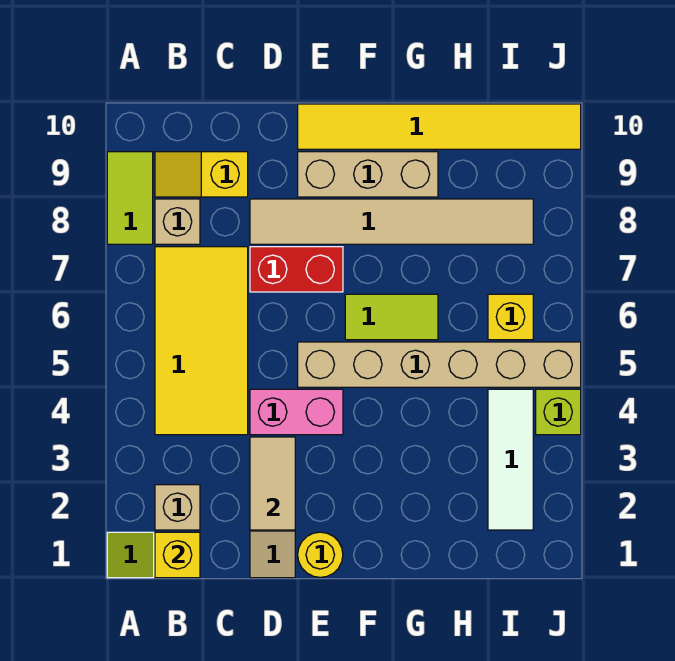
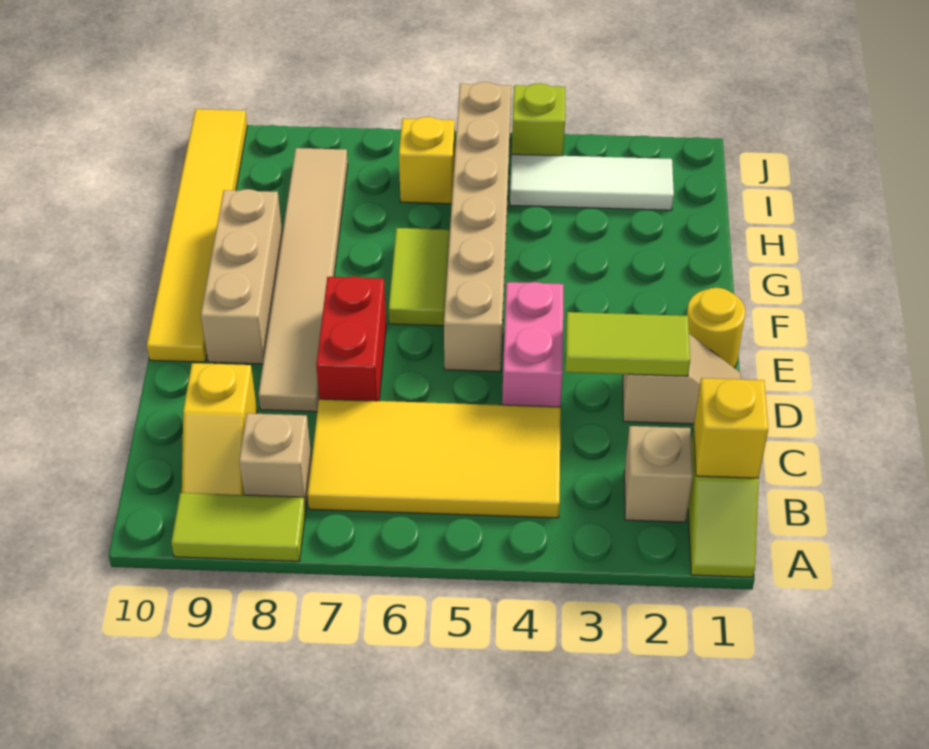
tan tile D2:D3 level 2 -> lime tile D2:D3 level 2

